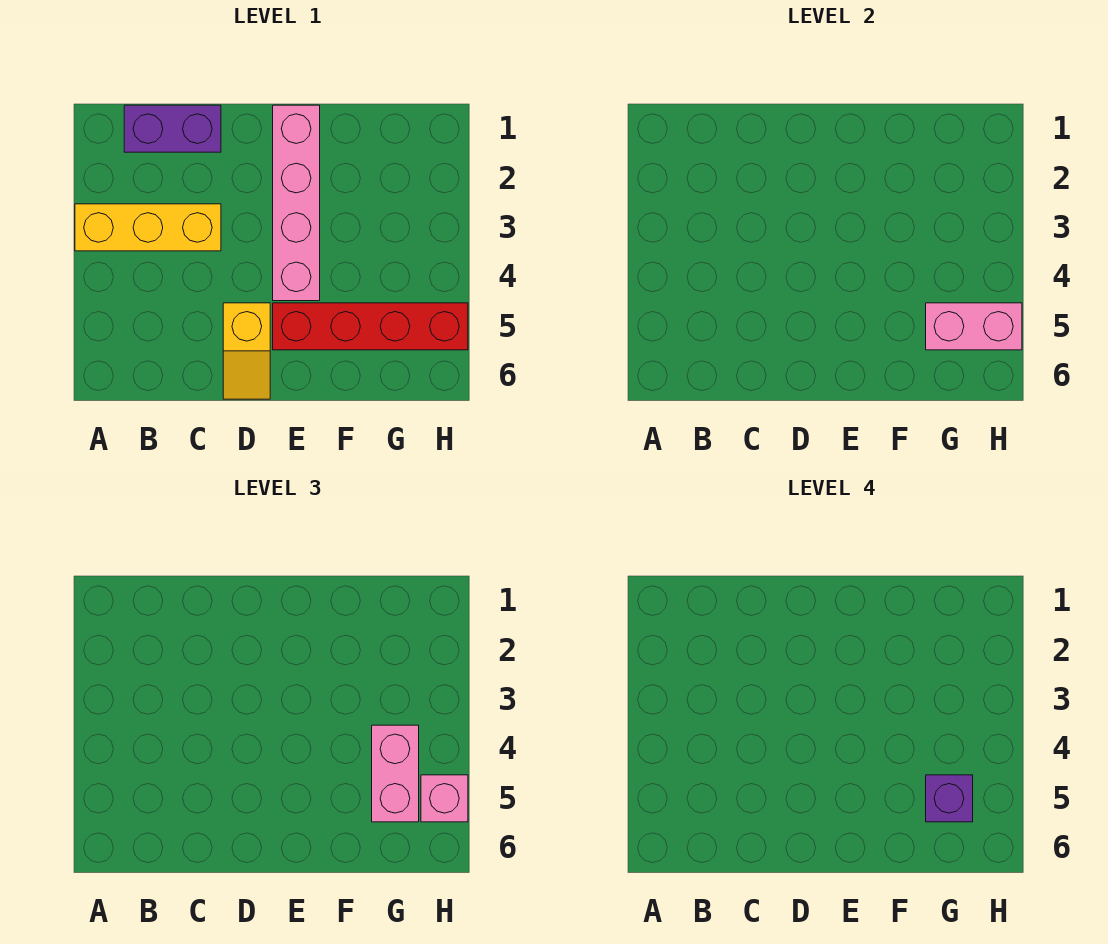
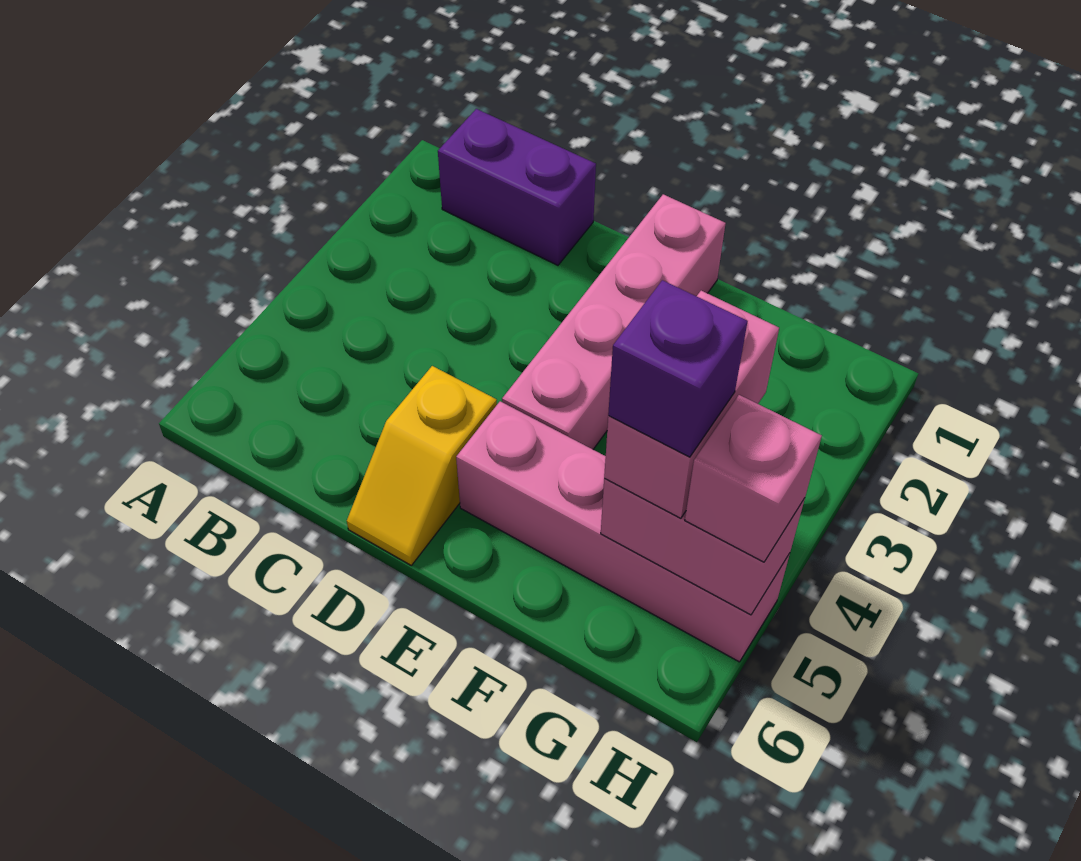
yellow brick A3:C3 level 1 -> none
red brick E5:H5 level 1 -> pink brick E5:H5 level 1

